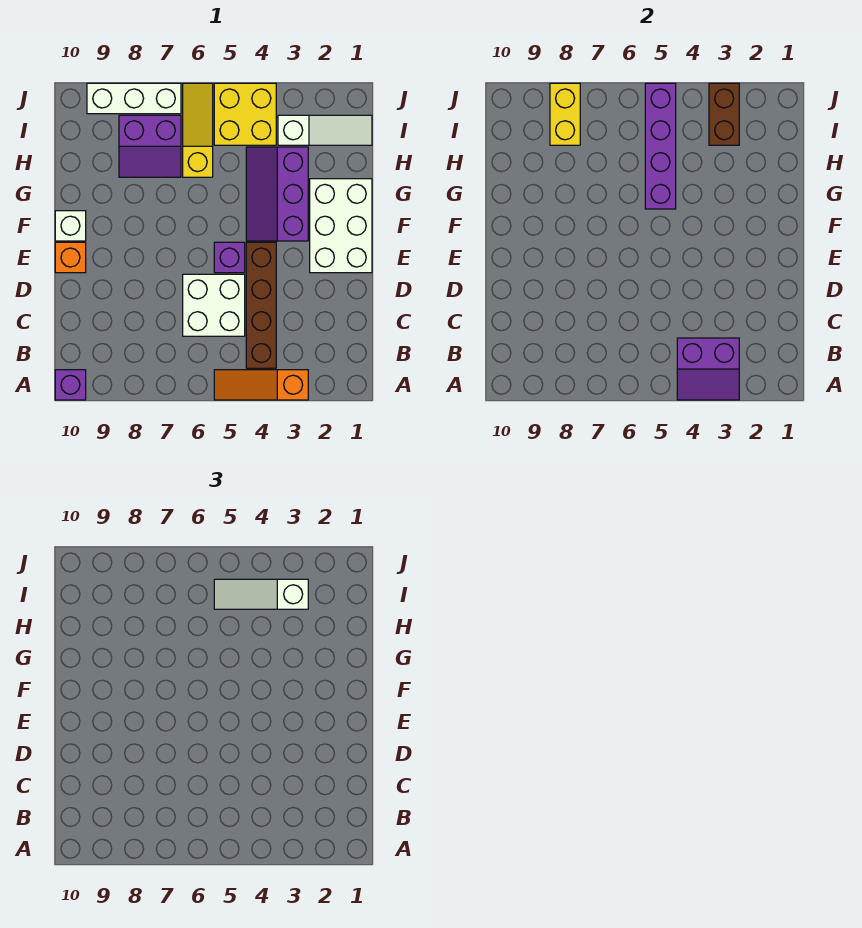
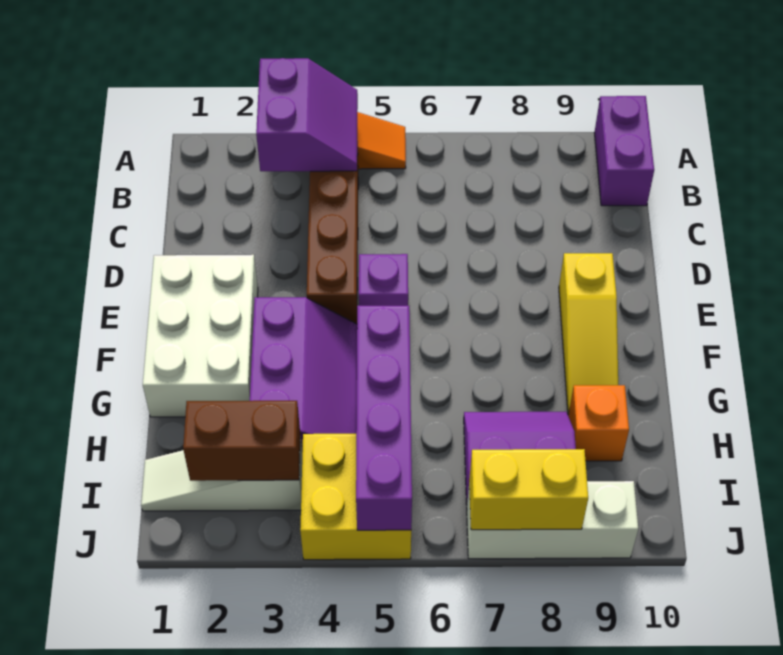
purple slope A3:B4 level 2 top B -> purple slope A3:B4 level 2 top 3
purple brick A10 level 1 -> purple brick A10:B10 level 1
white brick C5:D6 level 1 -> none
orange brick E10 level 1 -> orange brick H9 level 1
white brick F10 level 1 -> none
yellow slope H6:J6 level 1 top H -> yellow slope E9:G9 level 1 top E
brown brick I3:J3 level 2 -> brown brick I2:I3 level 2
white slope I3:I5 level 3 top 3 -> none
yellow brick I8:J8 level 2 -> yellow brick J7:J8 level 2

